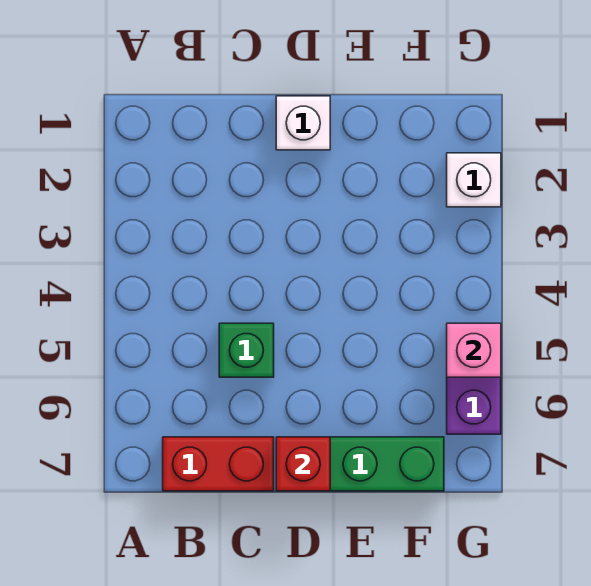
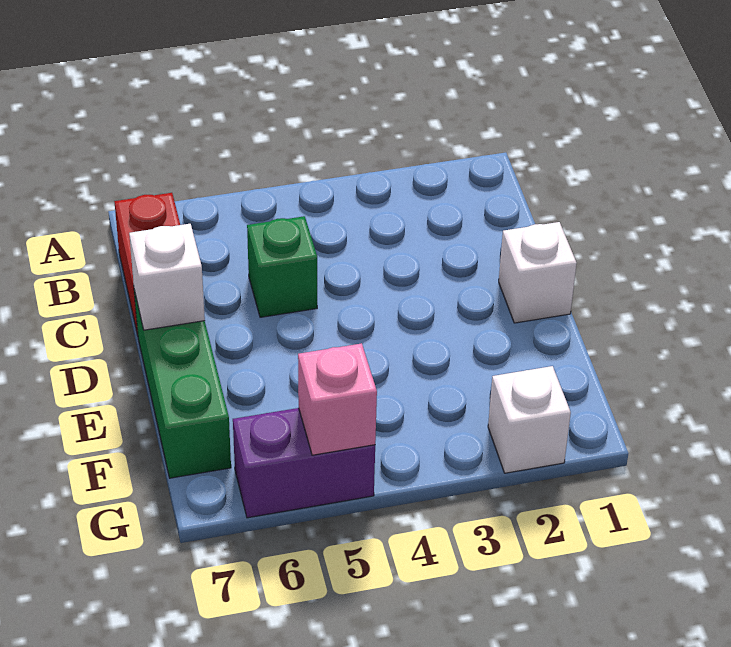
red brick D7 level 2 -> white brick D7 level 2

